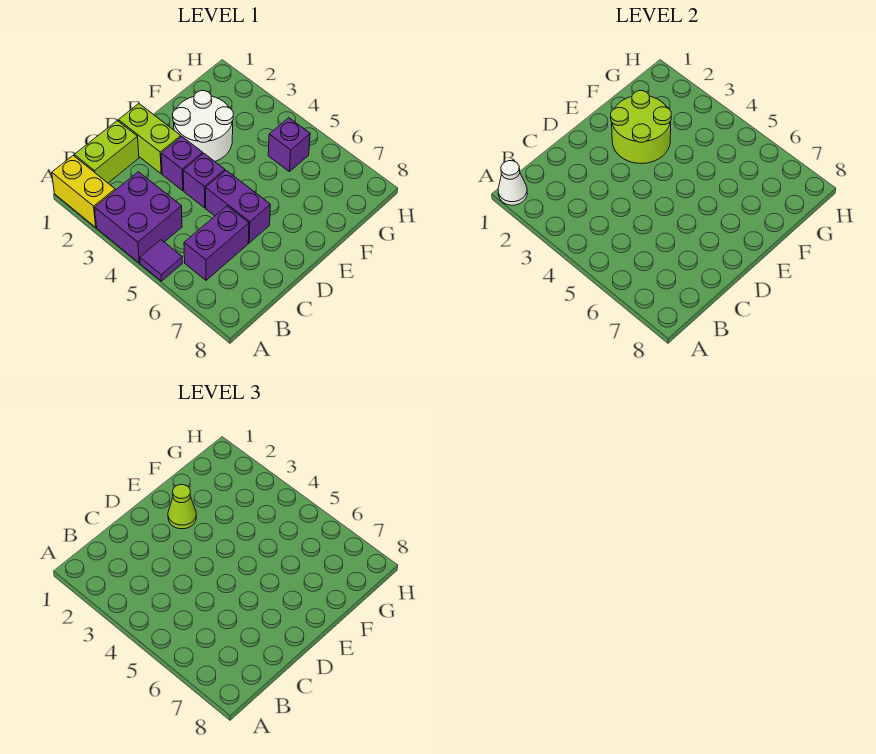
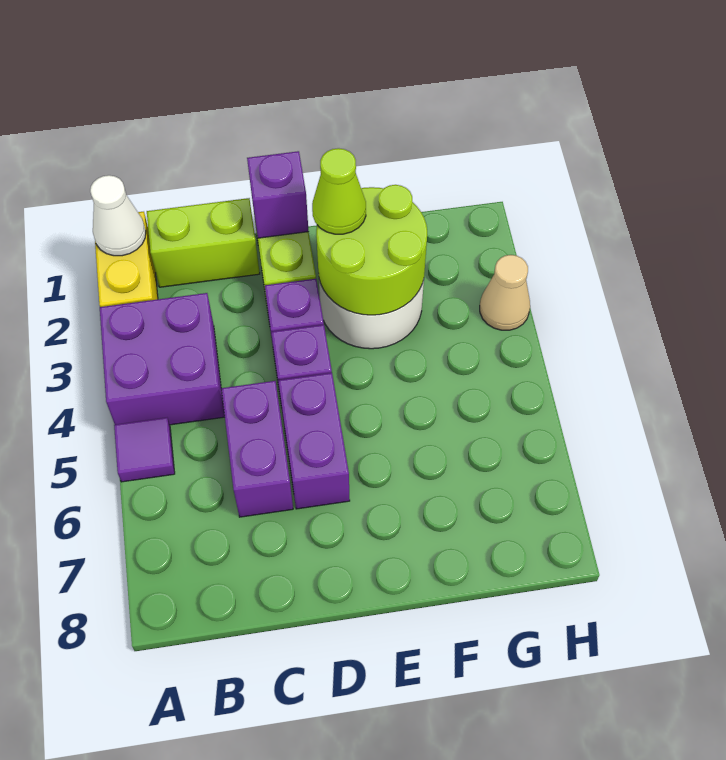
purple brick B6:C6 level 1 -> purple brick C5:C6 level 1
purple brick G5 level 1 -> purple brick D1 level 2
none -> tan cone H3 level 1

